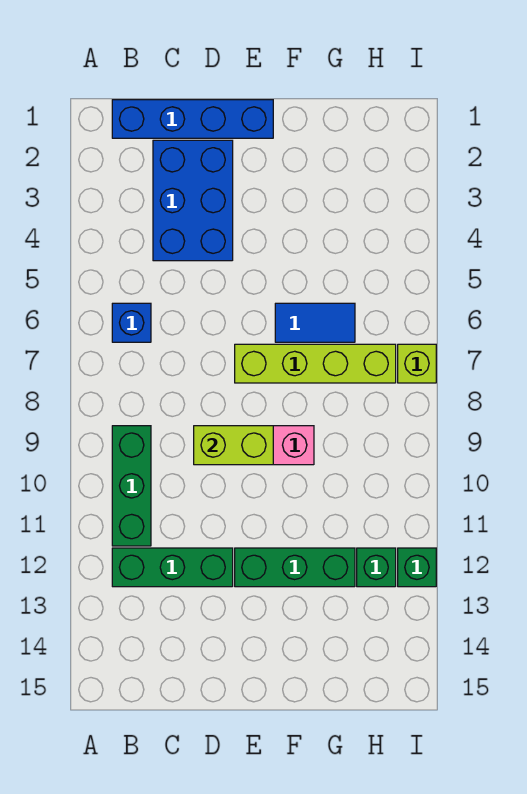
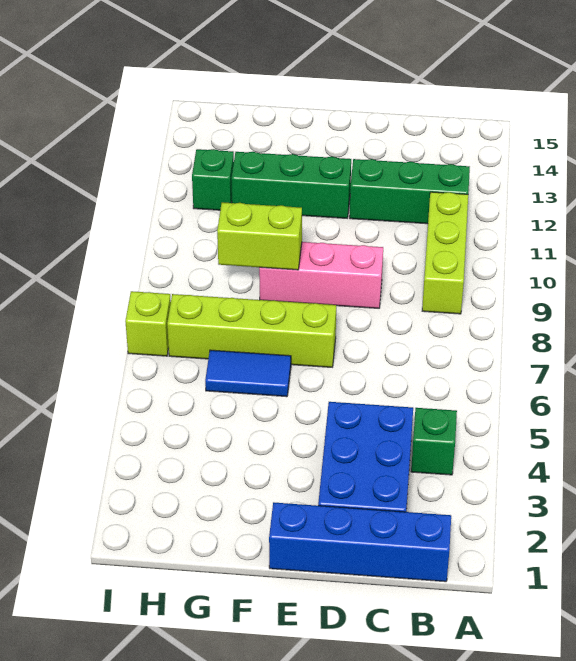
blue brick B6 level 1 -> none
green brick B9:B11 level 1 -> lime brick B9:B11 level 1
lime brick D9:E9 level 2 -> lime brick F9:G9 level 2
green brick I12 level 1 -> green brick B4 level 1

